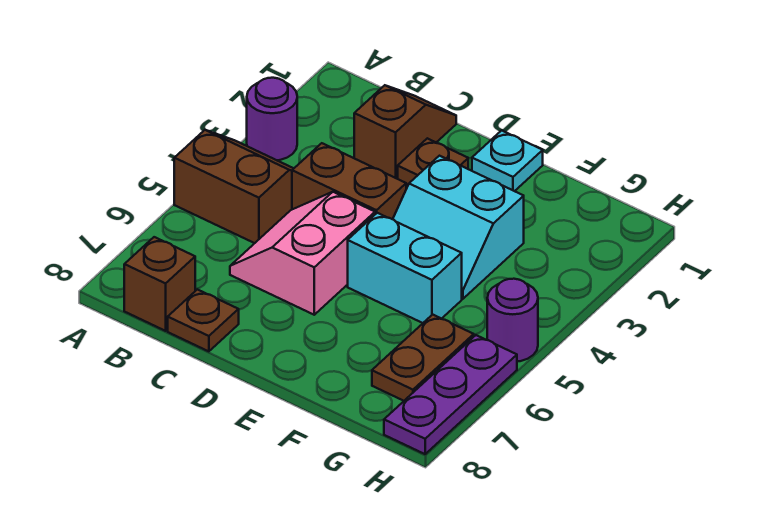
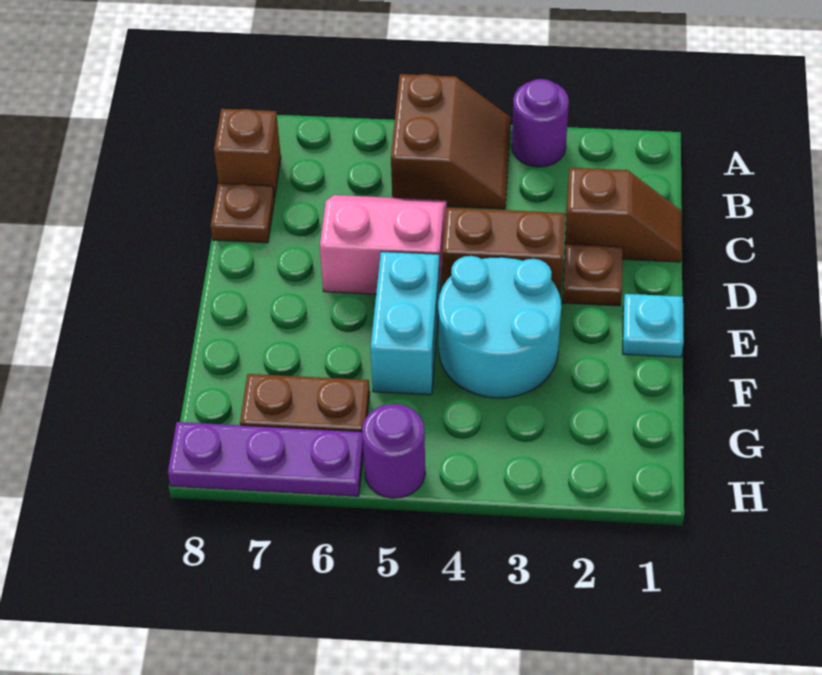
brown brick C4:D4 level 1 -> brown brick D3:D4 level 1
cyan slope E3:F4 level 1 top 3 -> cyan round brick E3:F4 level 1

